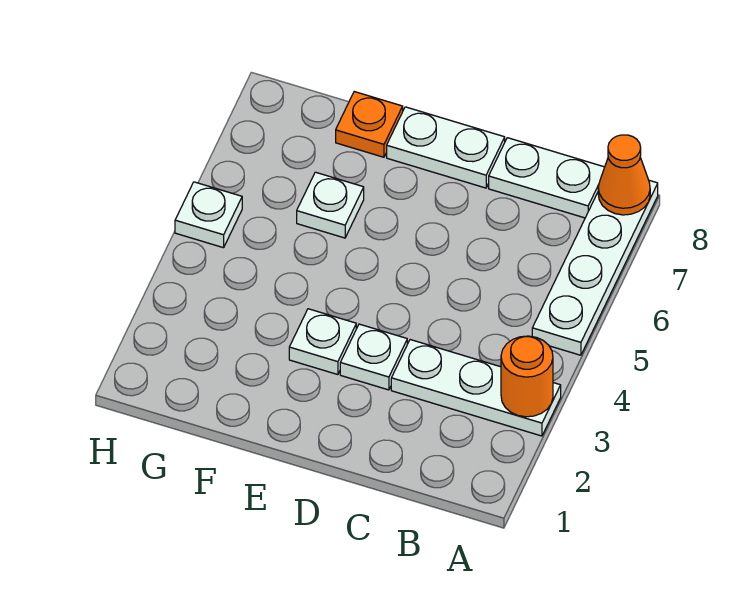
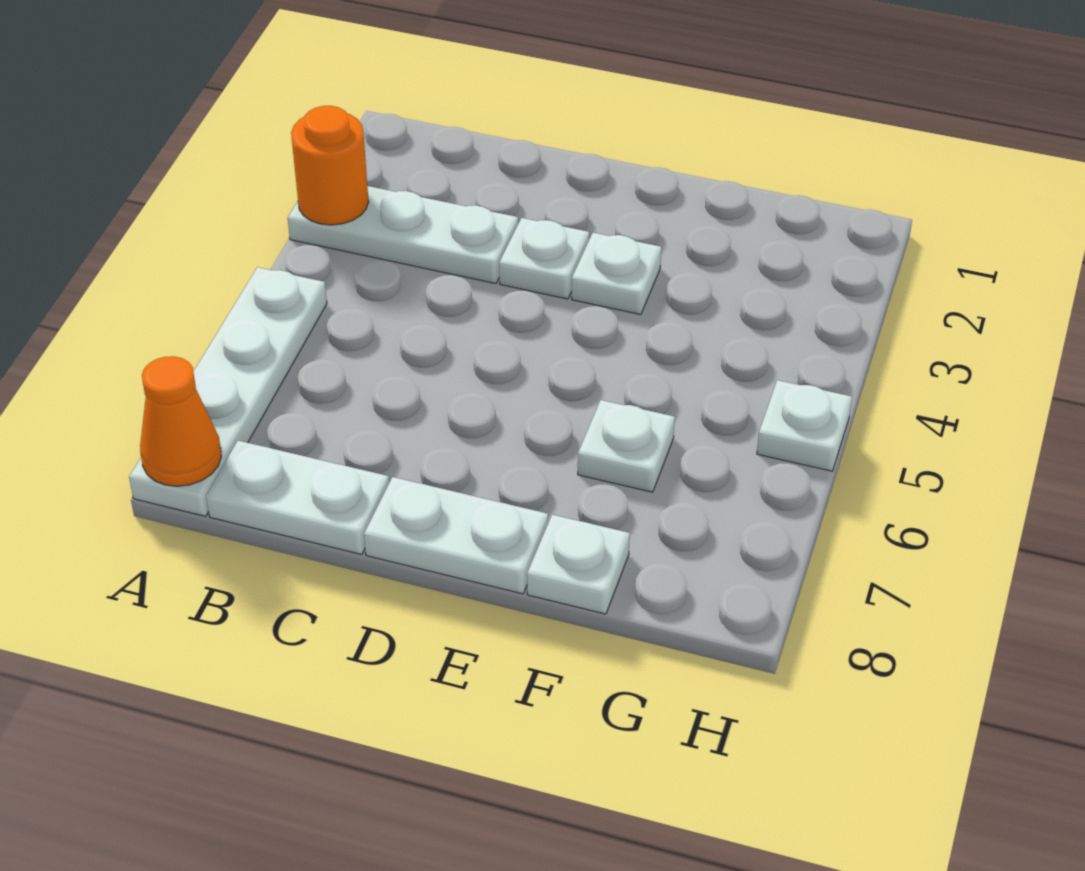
orange plate F8 level 1 -> white plate F8 level 1

